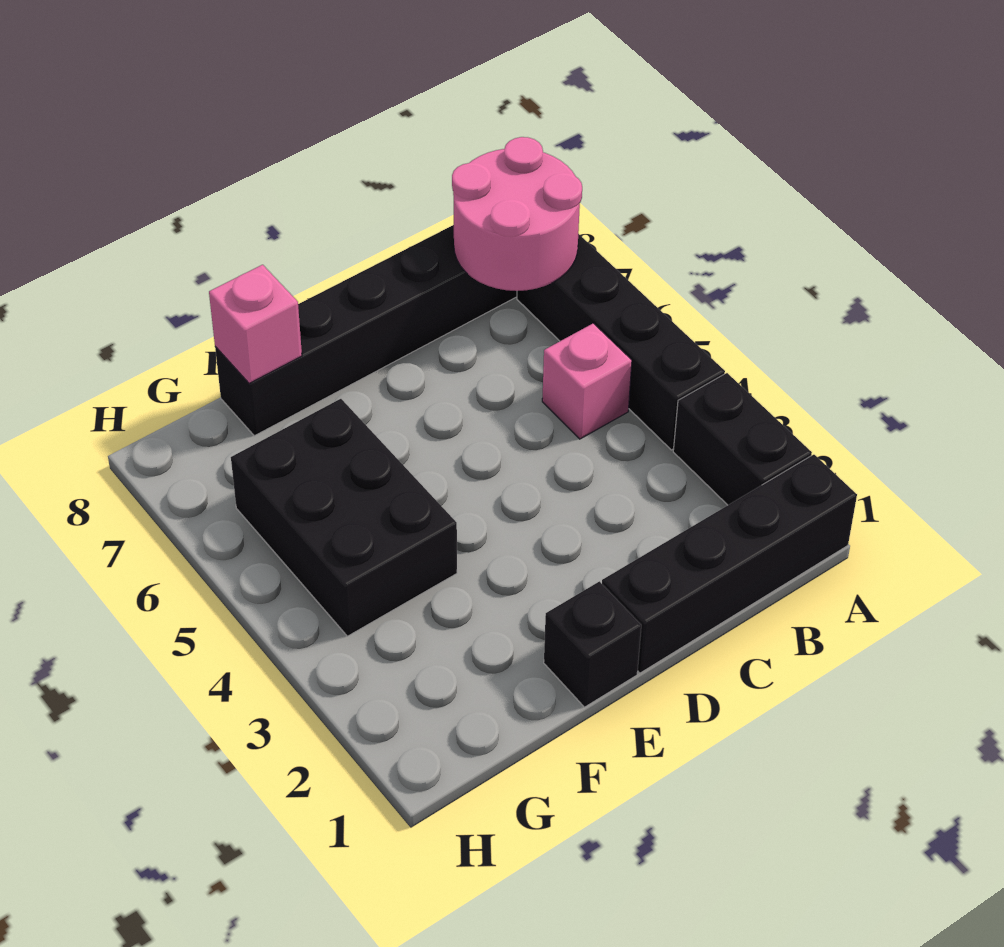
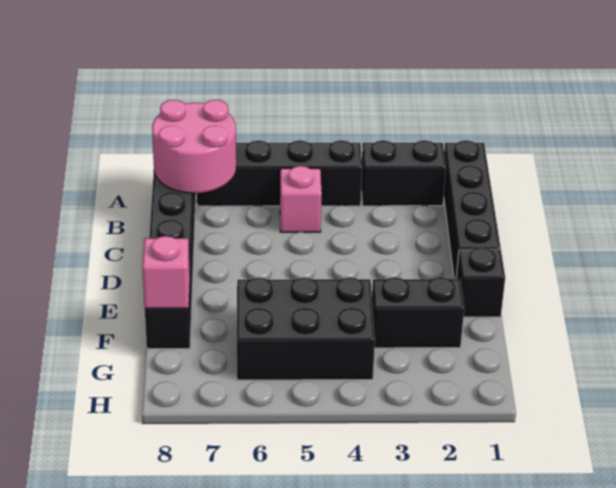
none -> black brick F2:F3 level 1

